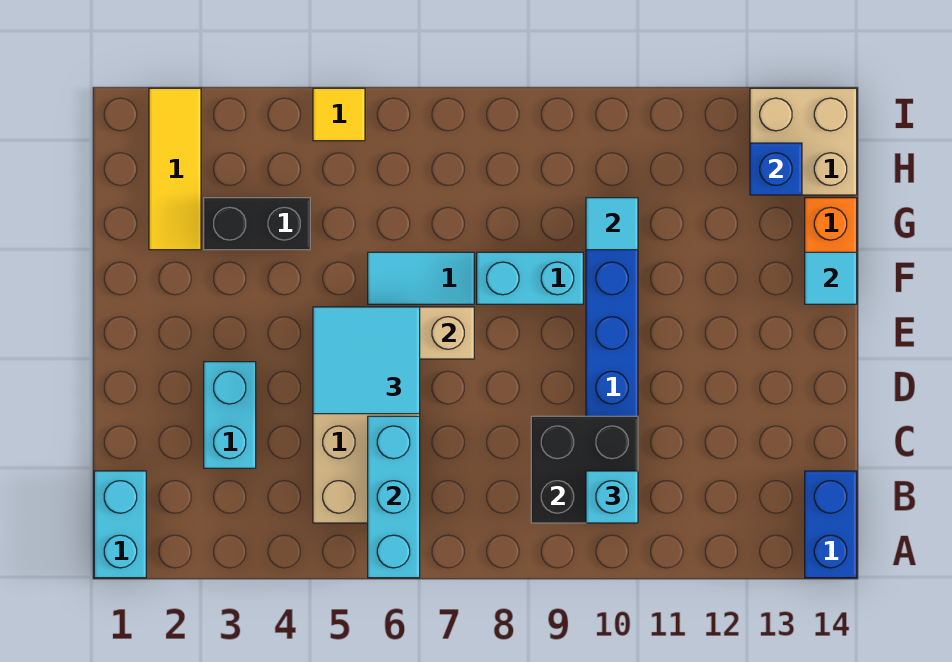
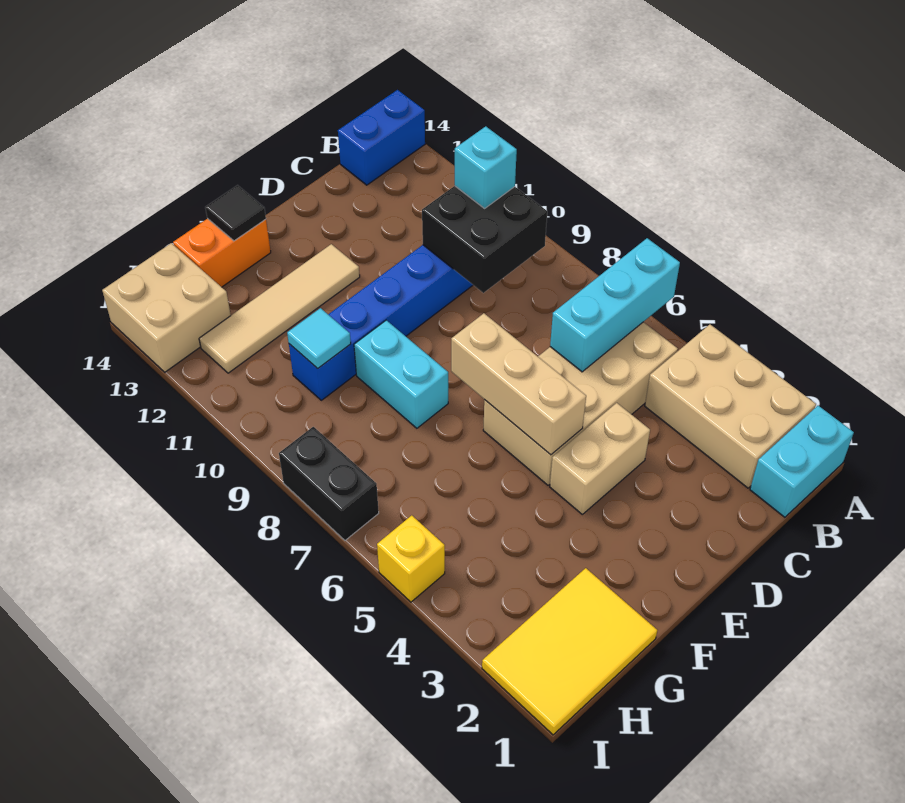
none -> tan brick A2:B4 level 1
cyan brick C3:D3 level 1 -> none
none -> tan brick D4:E4 level 1
cyan tile D5:E6 level 3 -> none
none -> tan tile E12:H12 level 1
cyan tile F6:F7 level 1 -> none
cyan tile F14 level 2 -> black tile F14 level 2
yellow tile G2:I2 level 1 -> yellow tile G1:I2 level 1
black brick G3:G4 level 1 -> black brick I7:I8 level 1
blue brick H13 level 2 -> none
yellow tile I5 level 1 -> yellow brick I5 level 1

